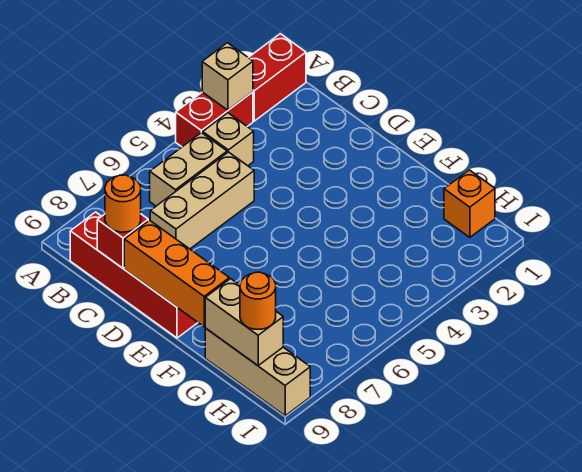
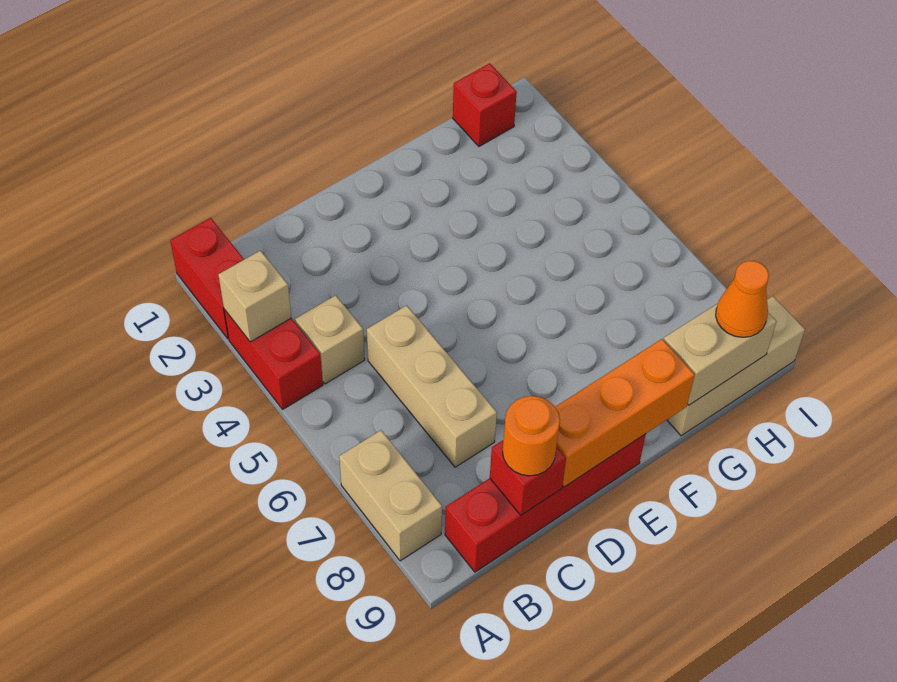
tan brick B5:B6 level 1 -> tan brick A7:A8 level 1
orange brick H1 level 1 -> red brick H1 level 1
orange round brick H9 level 3 -> orange cone H9 level 3

